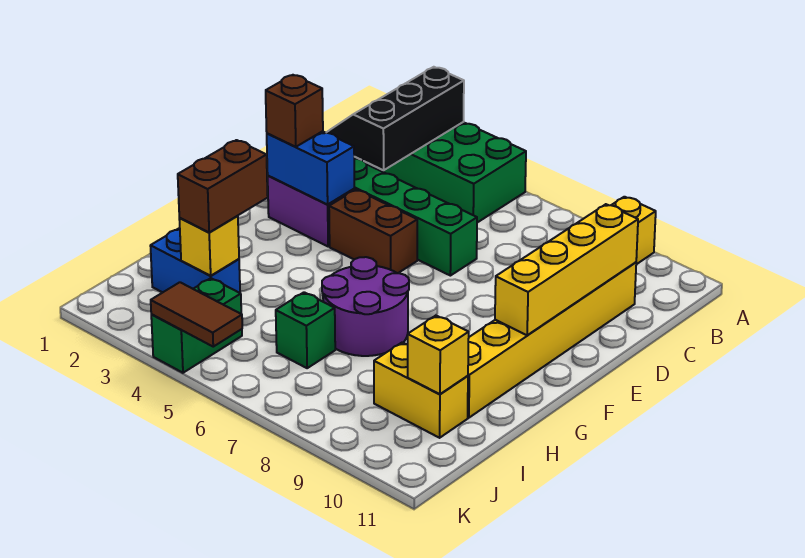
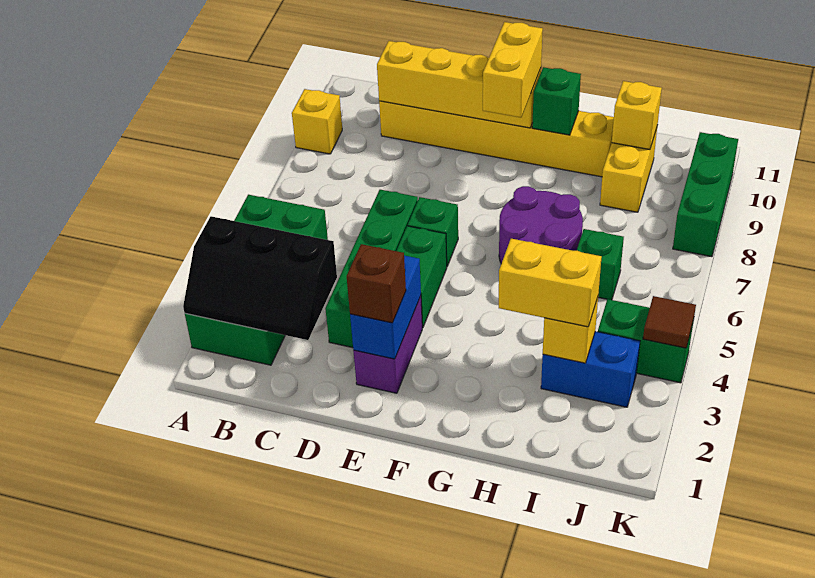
brown brick E4:E5 level 1 -> green brick E4:E5 level 1
none -> green brick E6 level 1
none -> yellow brick F9:F10 level 3
none -> green brick G10 level 2
brown brick H3:I3 level 3 -> yellow brick H3:I3 level 3
blue brick I2:I3 level 1 -> blue brick I3:J3 level 1
brown tile K4:K5 level 2 -> brown tile K4 level 2
none -> green brick K8:K10 level 1

